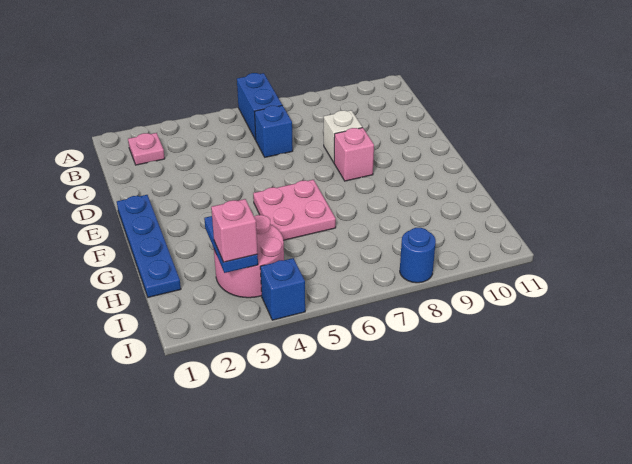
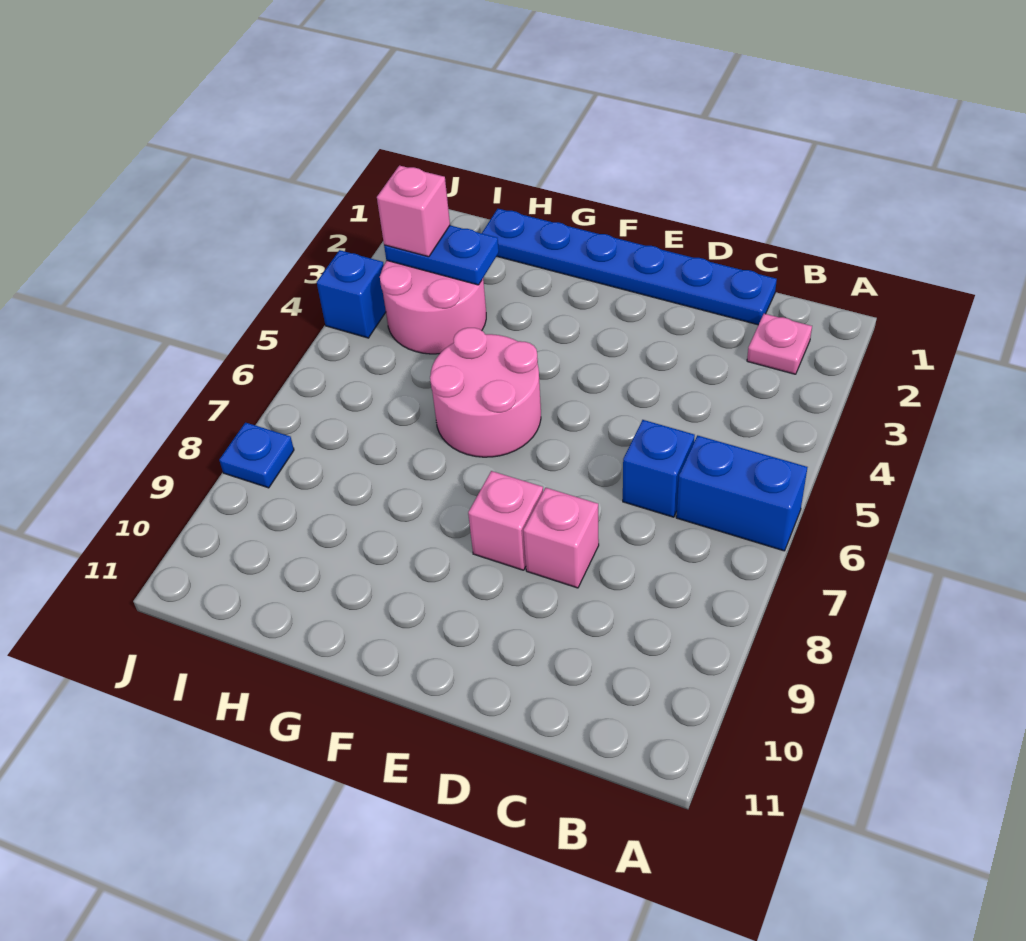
white brick D8 level 1 -> pink brick D8 level 1
blue plate E1:H1 level 1 -> blue plate C1:H1 level 1
pink plate F5:G6 level 1 -> pink round brick F5:G6 level 1
blue round brick J8 level 1 -> blue plate J8 level 1

